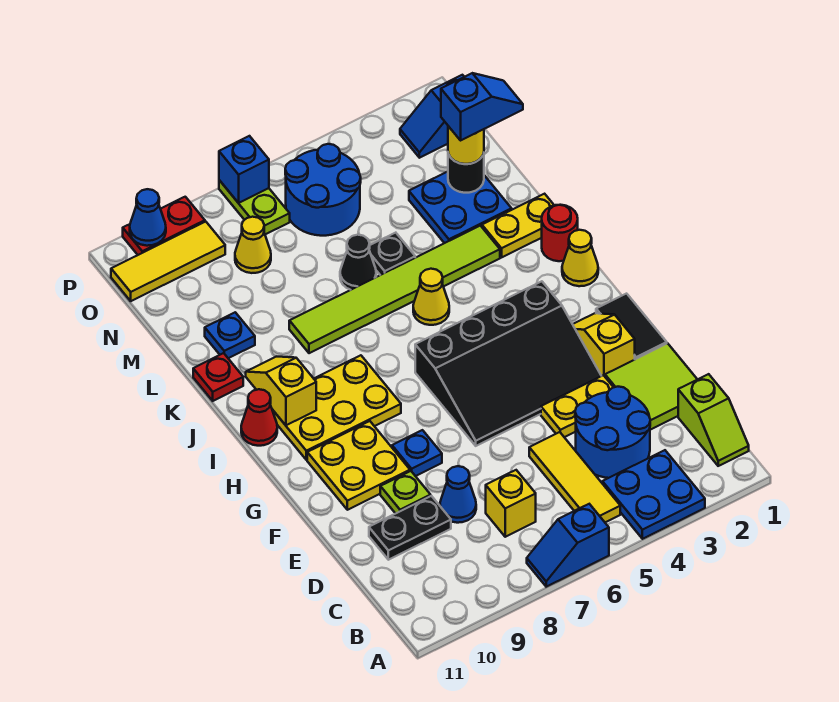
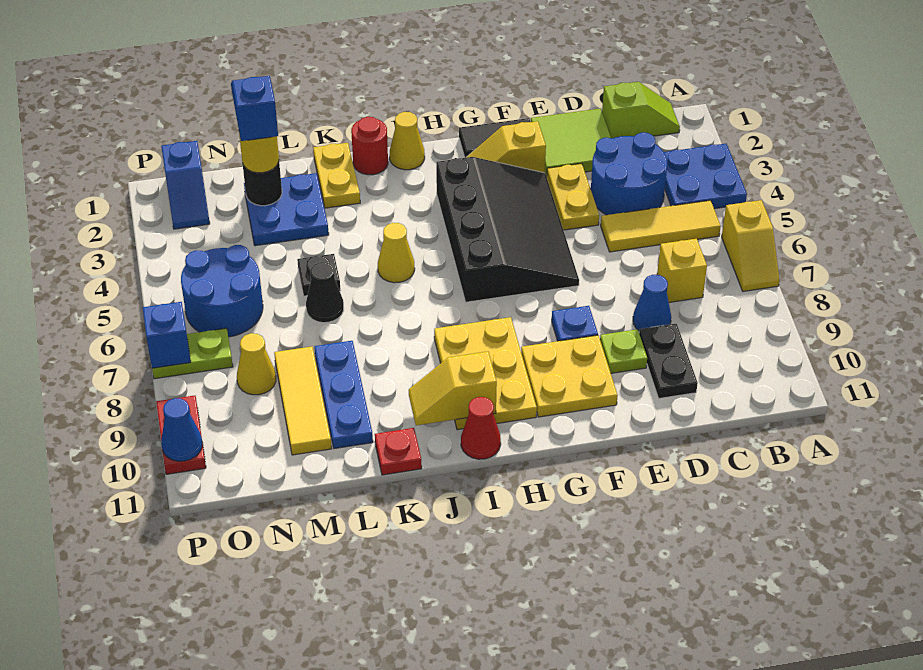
blue slope A6:A7 level 1 top 6 -> yellow slope A6:A7 level 1 top 6
lime tile K3:K8 level 1 -> none
blue plate L10 level 1 -> blue plate L8:L10 level 1
yellow tile O9:O11 level 1 -> yellow tile M8:M10 level 1

